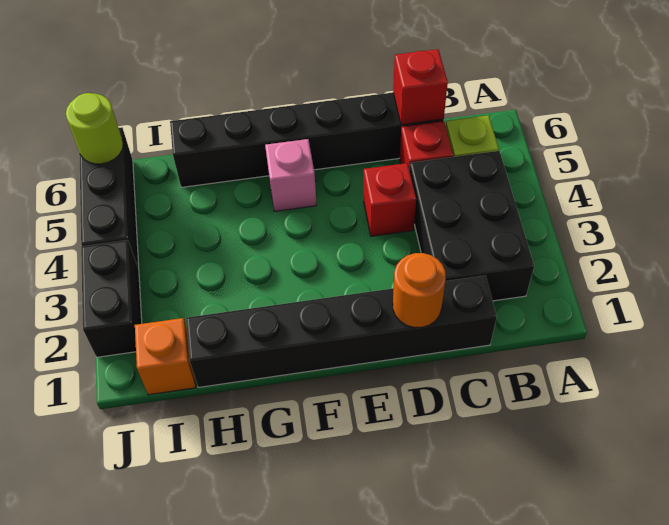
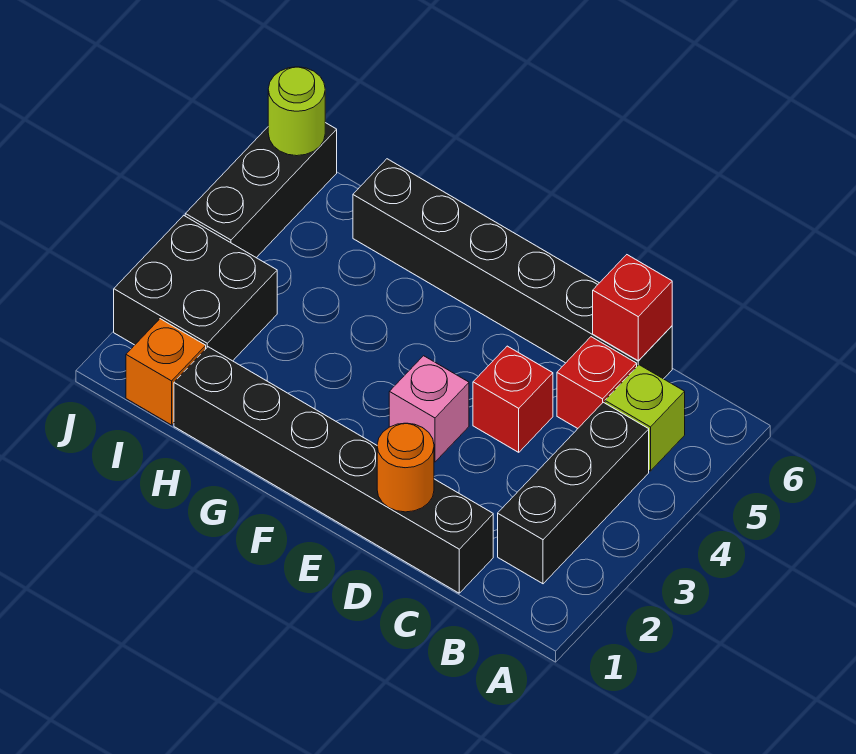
black brick B2:C4 level 1 -> black brick B2:B4 level 1
pink brick F5 level 1 -> pink brick E3 level 1
black brick J2:J3 level 1 -> black brick I2:J3 level 1

